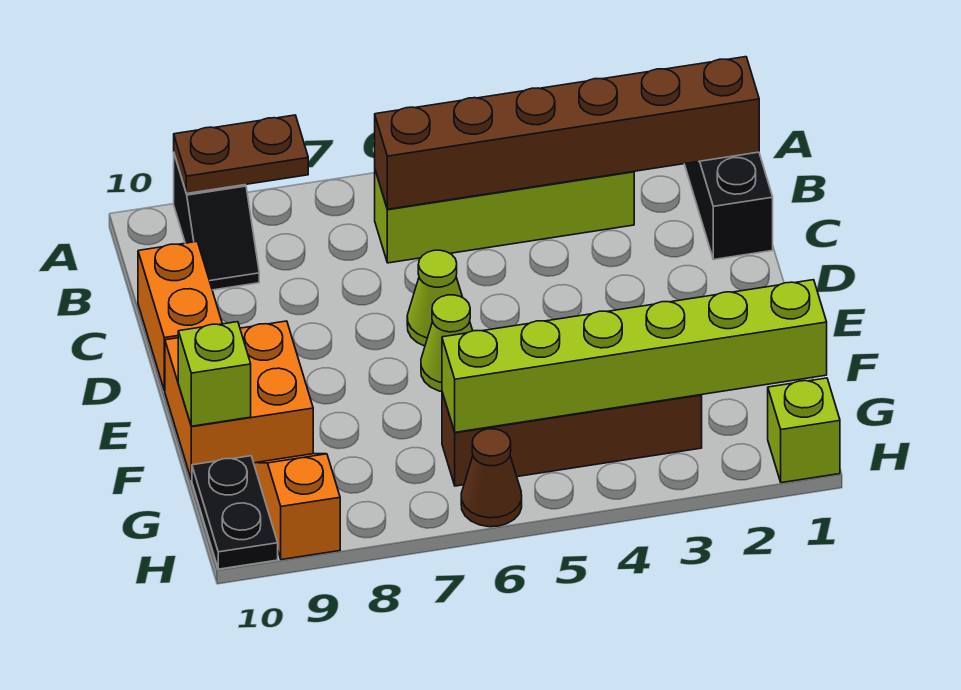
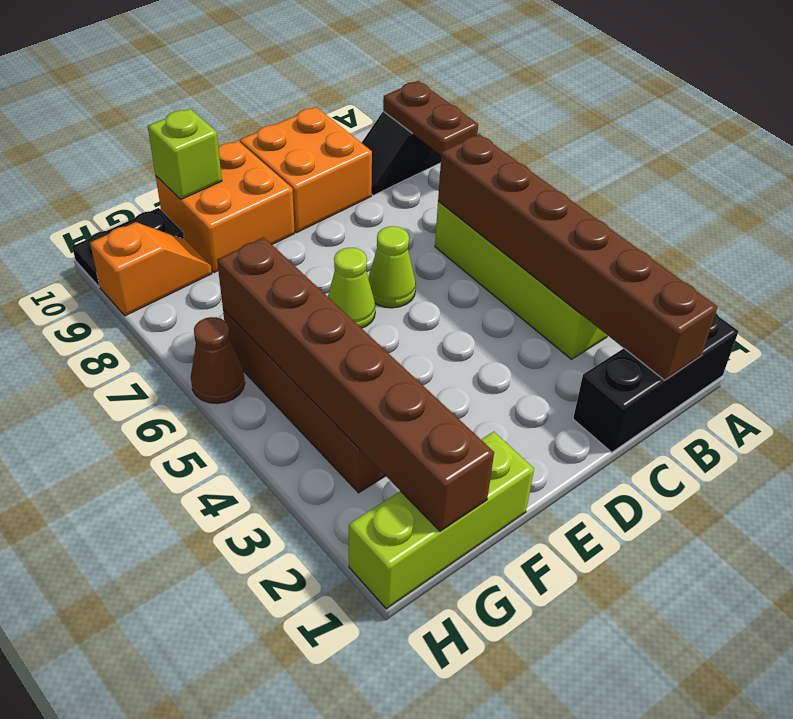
orange brick C10:D10 level 1 -> orange brick C9:D10 level 1
lime brick G1:G6 level 2 -> brown brick G1:G6 level 2
lime brick H1 level 1 -> lime brick F1:H1 level 1

